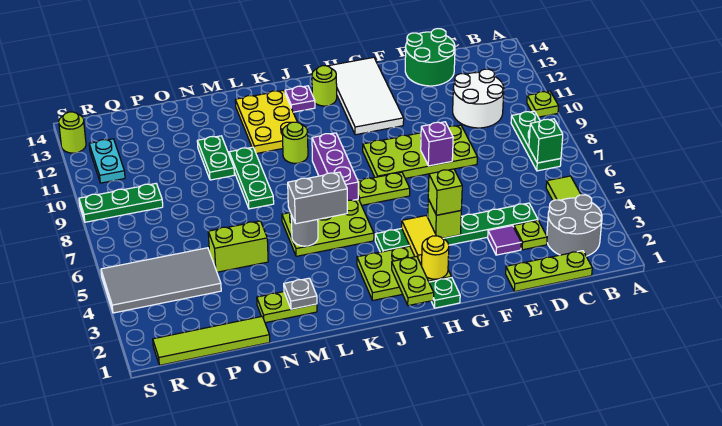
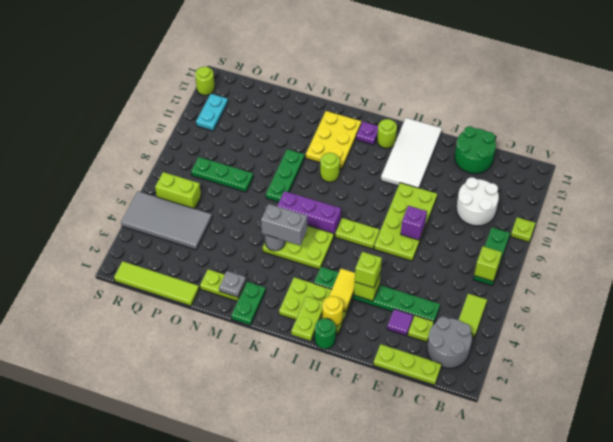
green brick B7 level 2 -> lime brick B7 level 2
lime plate E8:H9 level 1 -> lime plate F7:G10 level 1
green plate H1 level 1 -> green round brick H1 level 1
purple brick J7:J9 level 1 -> purple brick J7:L7 level 1
lime brick N5:O5 level 1 -> lime brick Q6:R6 level 1
green plate N10:N11 level 1 -> green plate L1:L2 level 1
green plate Q9:S9 level 1 -> green plate O8:Q8 level 1

